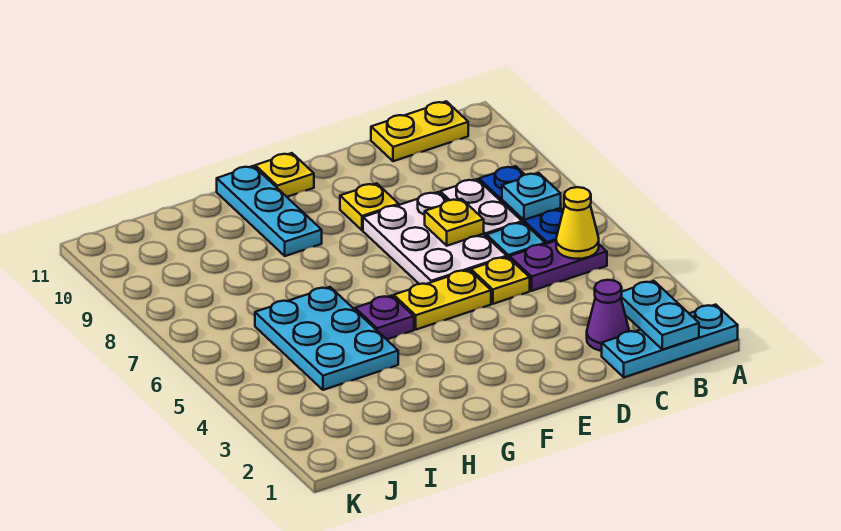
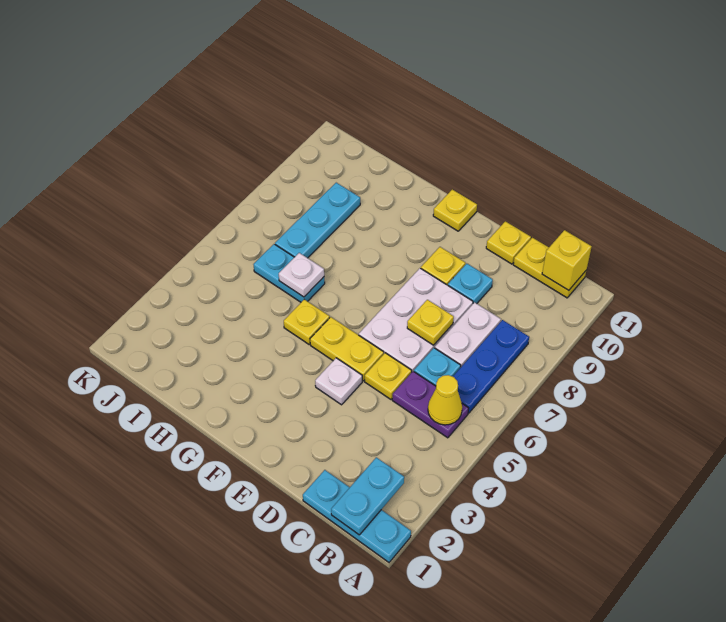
cyan plate B7 level 2 -> cyan plate D9 level 1
none -> yellow brick B11 level 2
purple cone C2 level 1 -> none
none -> yellow plate D11 level 1
none -> white plate E4 level 1
purple plate G5 level 1 -> yellow plate G5 level 1
cyan plate G9:G11 level 1 -> cyan plate I7:I9 level 1
cyan plate H4:I6 level 1 -> cyan plate H6:I6 level 1
none -> white plate H6 level 2

